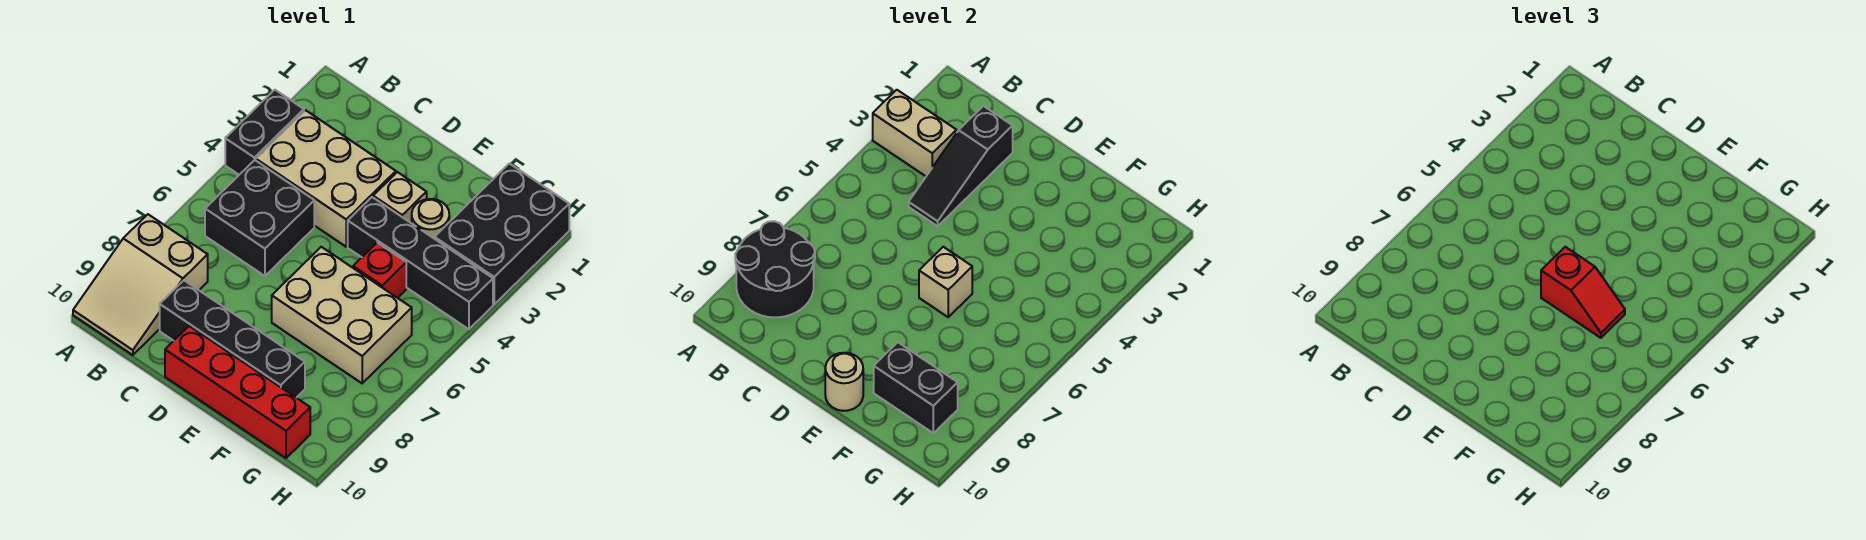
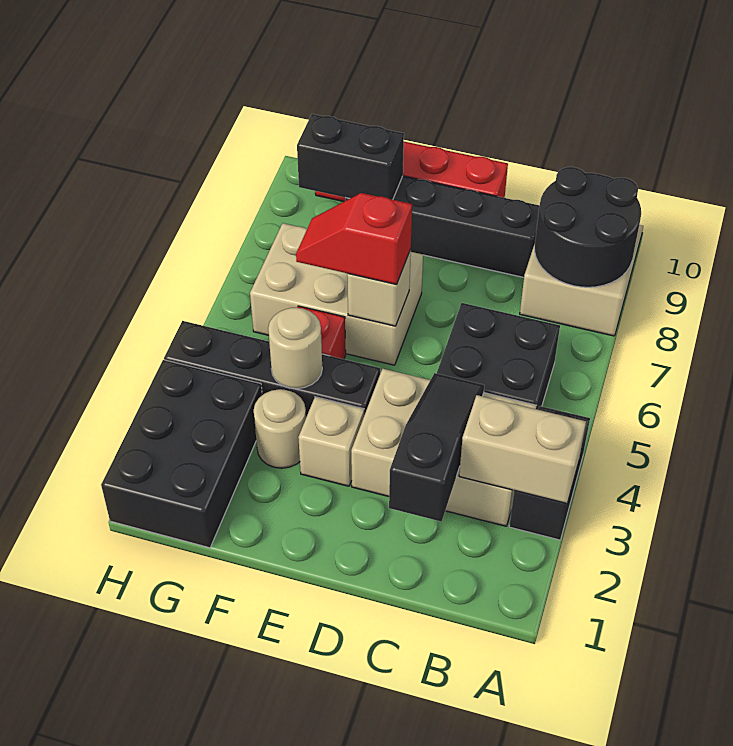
tan round brick E10 level 2 -> tan round brick F4 level 2

